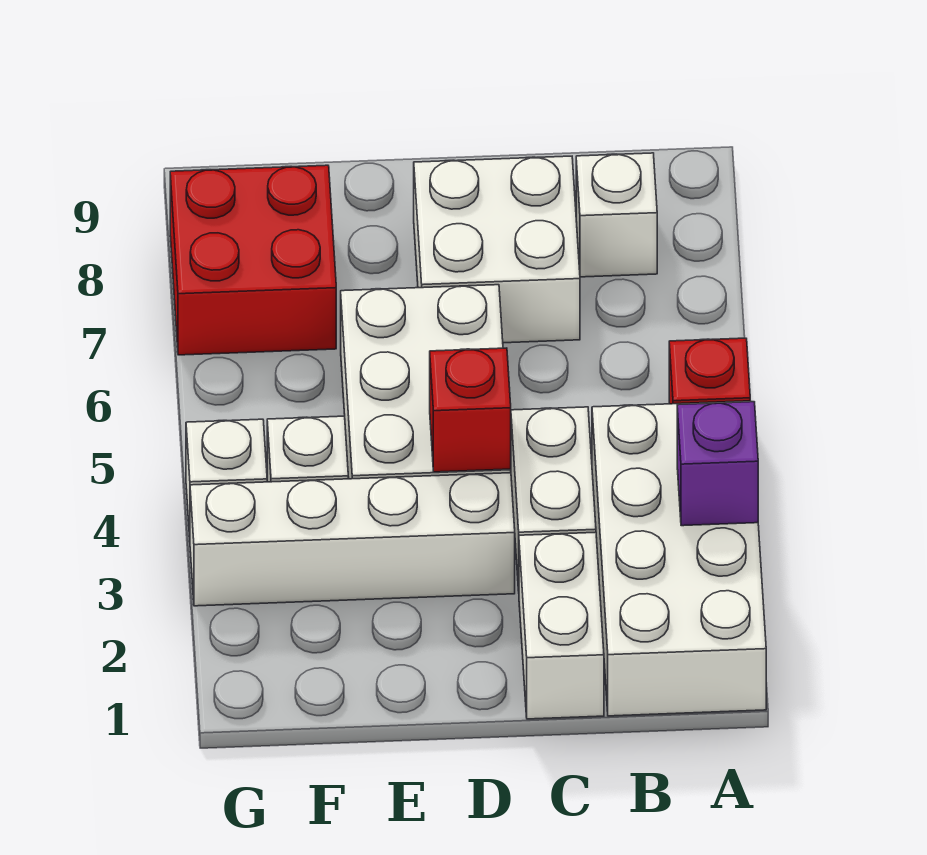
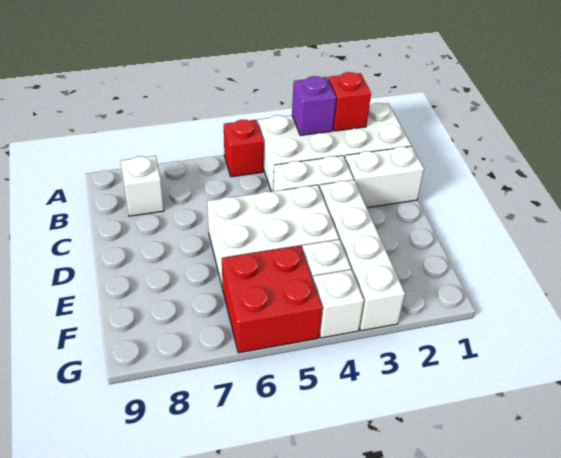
white brick C7:D8 level 1 -> none
red brick D4 level 2 -> red brick A2 level 2
red brick F7:G8 level 1 -> red brick F5:G6 level 1

